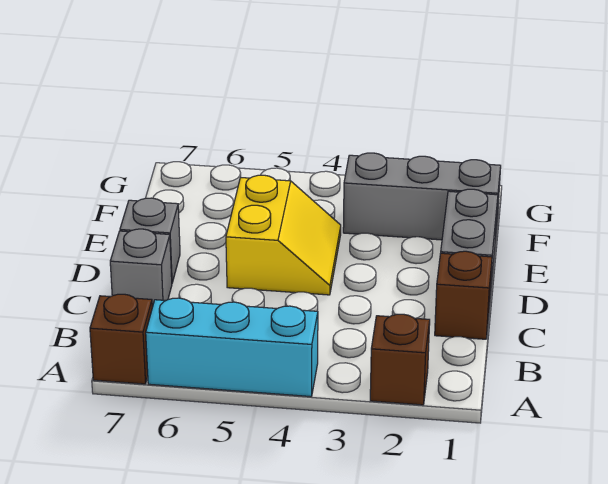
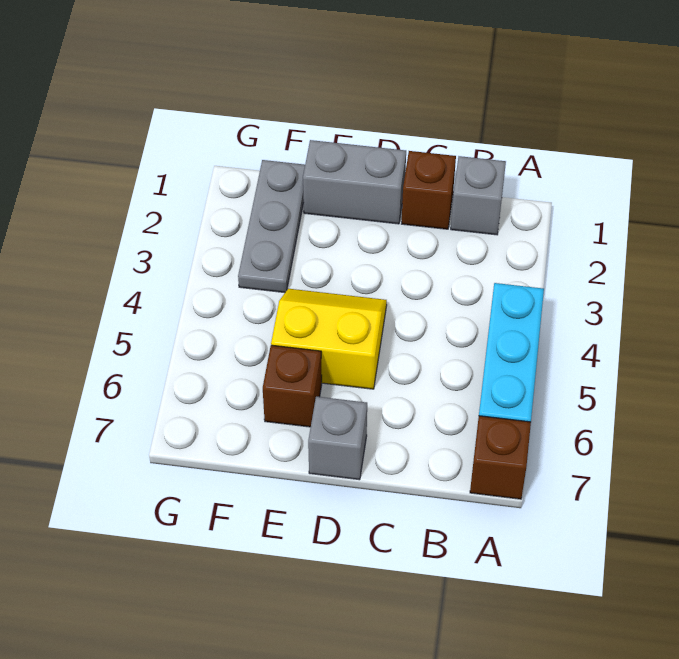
brown brick A2 level 1 -> brown brick E6 level 1
grey brick C7 level 1 -> grey brick B1 level 1
grey brick F1:F3 level 1 -> grey plate F1:F3 level 1

